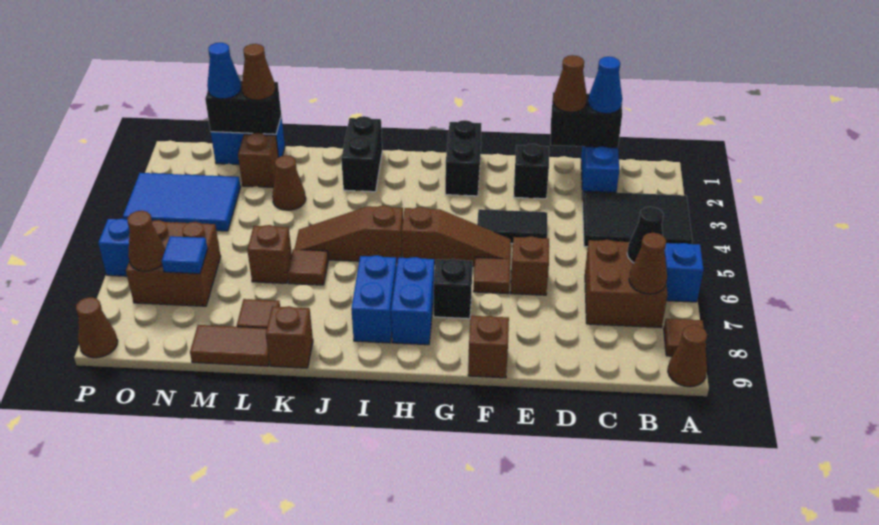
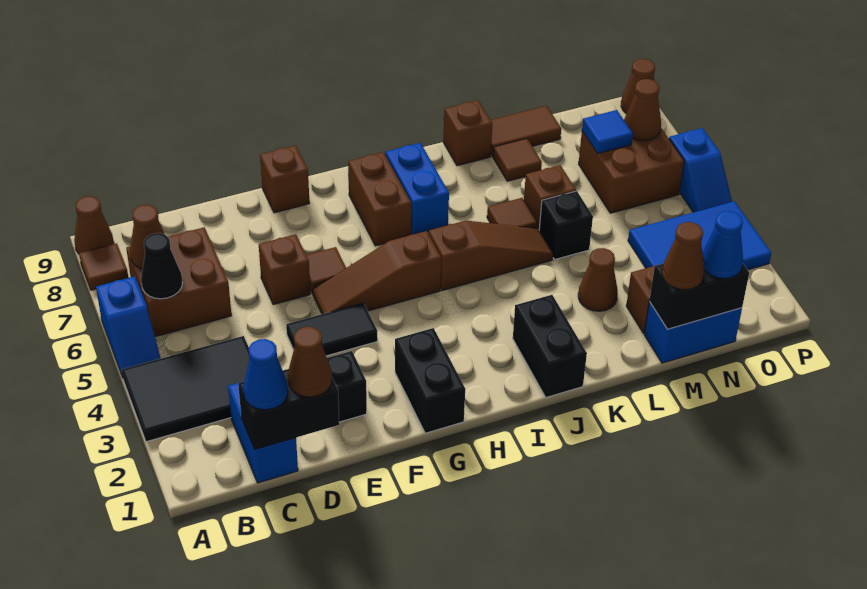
black brick G7 level 1 -> black brick L5 level 1
blue brick H7:H8 level 1 -> brown brick H7:H8 level 1

